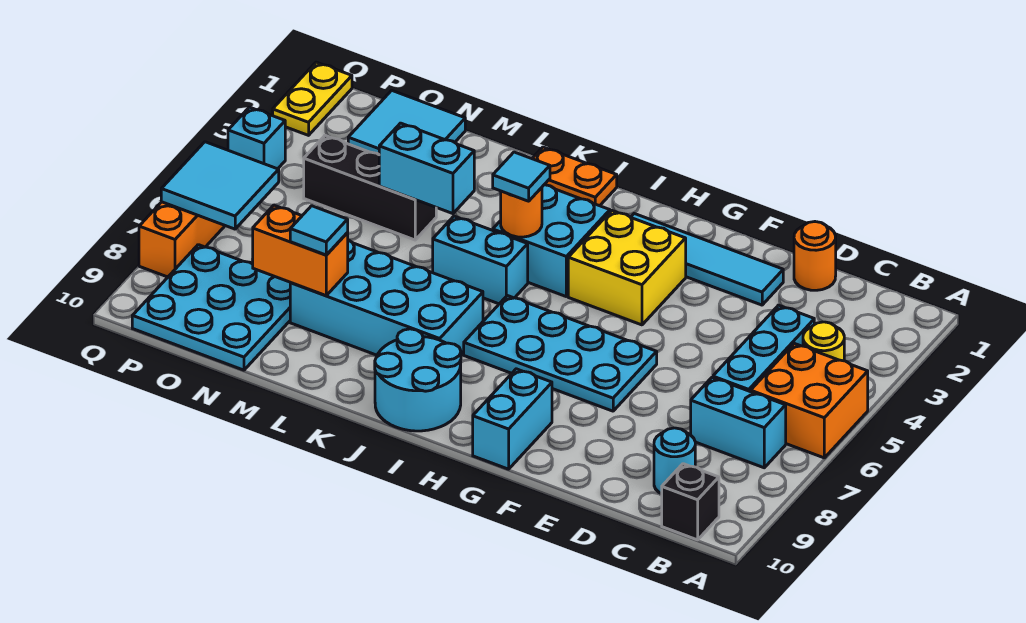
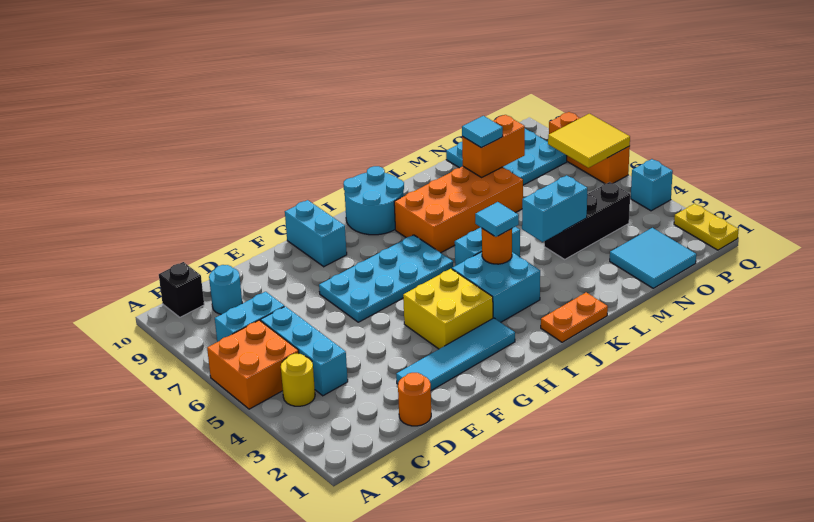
cyan brick J7:M8 level 1 -> orange brick J7:M8 level 1
cyan tile P6:Q7 level 2 -> yellow tile P6:Q7 level 2

